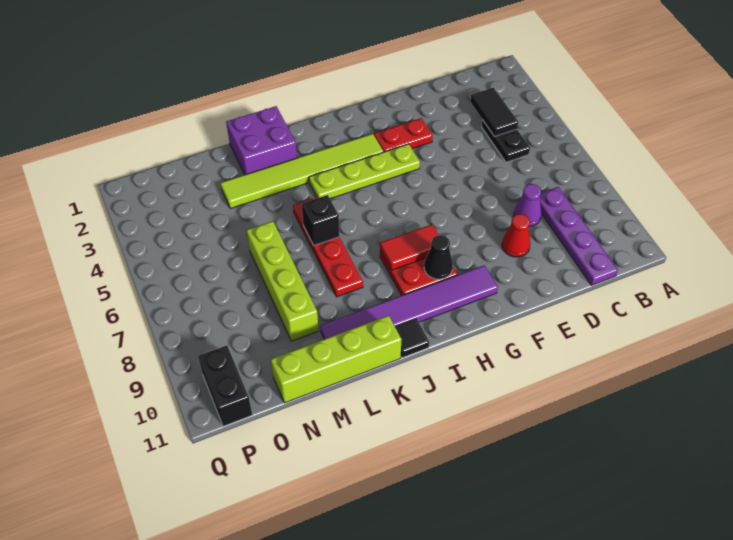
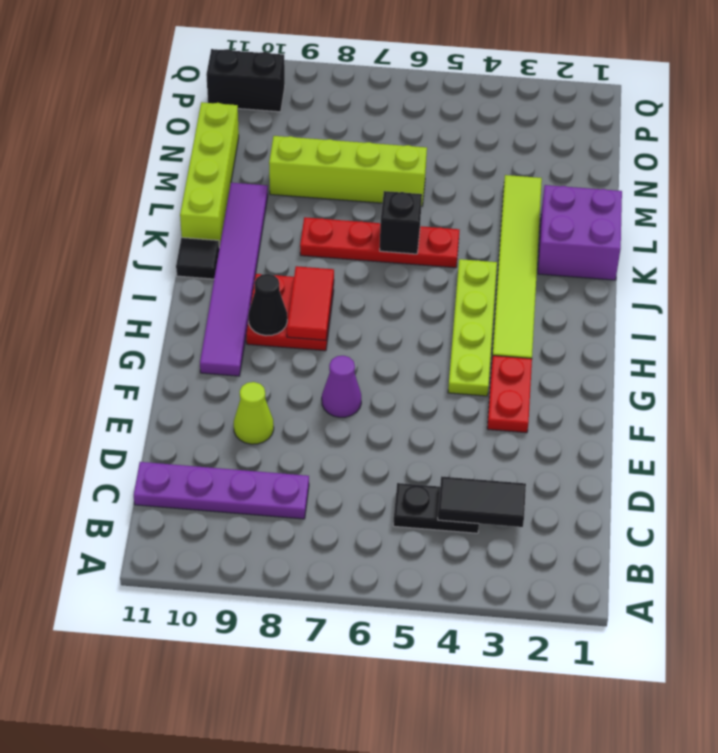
purple cone D8 level 1 -> purple cone F7 level 1
red cone E9 level 1 -> lime cone E9 level 1

